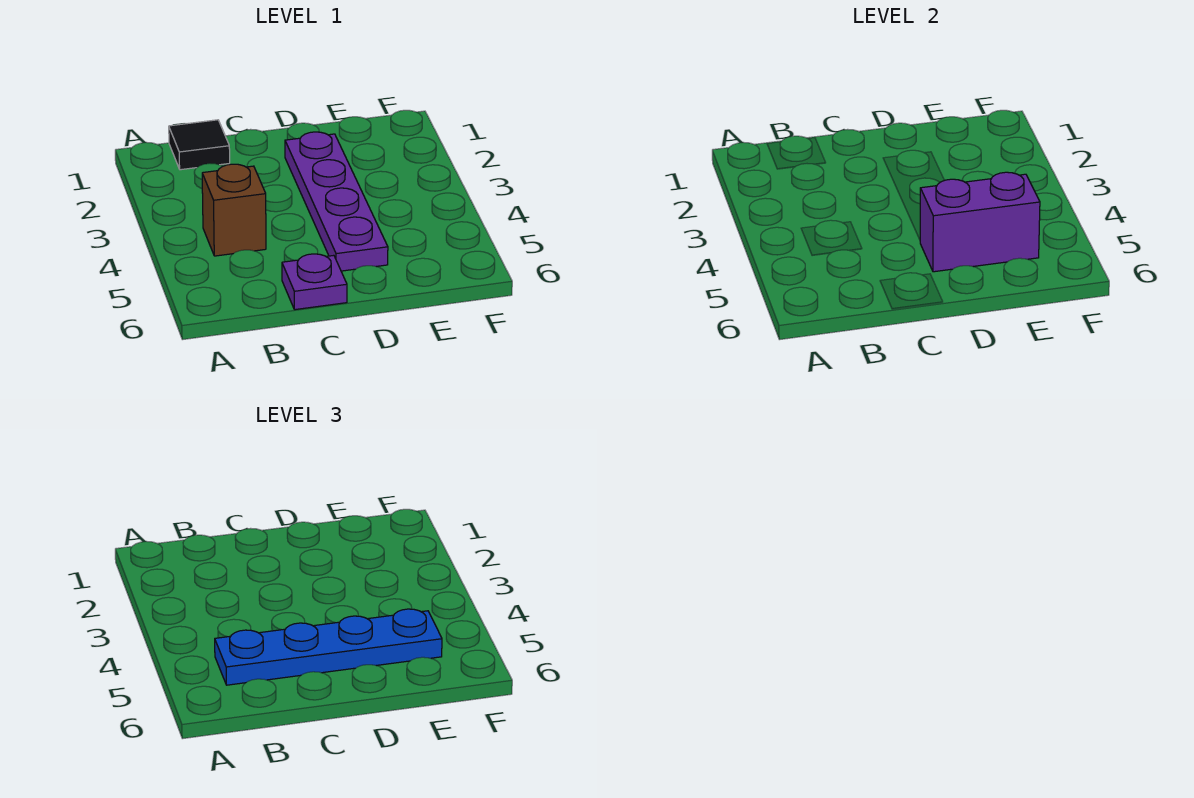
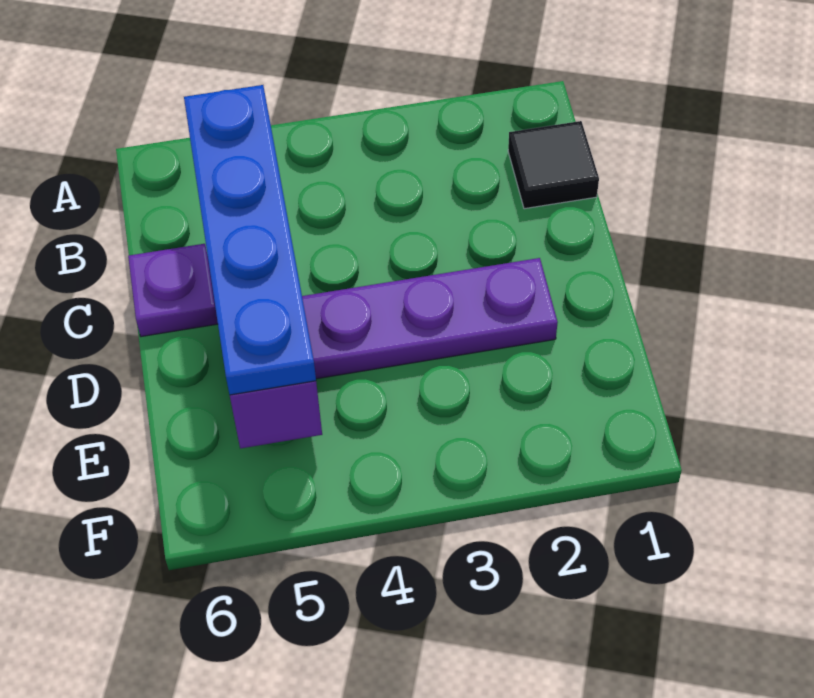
brown brick B4 level 1 -> none

